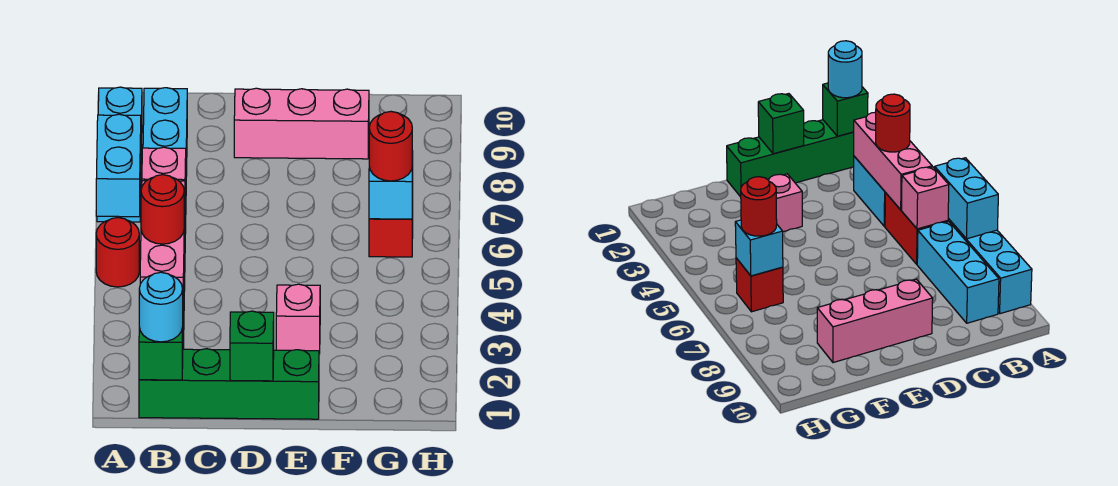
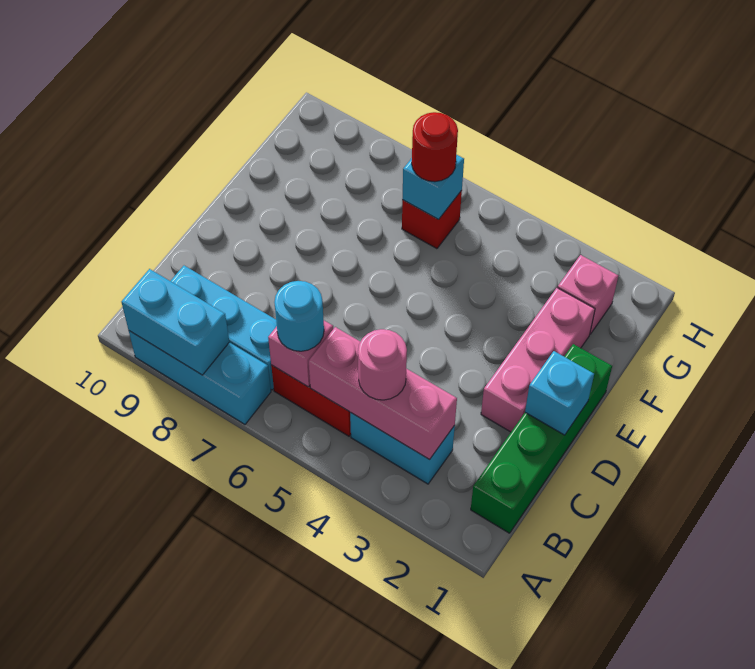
red round brick A5 level 1 -> none
cyan brick A6:A7 level 2 -> cyan brick A8:A9 level 2
green brick B1 level 2 -> none
cyan round brick B1 level 3 -> cyan round brick B6 level 3
red round brick B4 level 3 -> pink round brick B4 level 3
green brick D1 level 2 -> cyan brick D1 level 2
pink brick D9:F9 level 1 -> pink brick D2:F2 level 1
pink brick E3 level 1 -> pink brick G2 level 1

